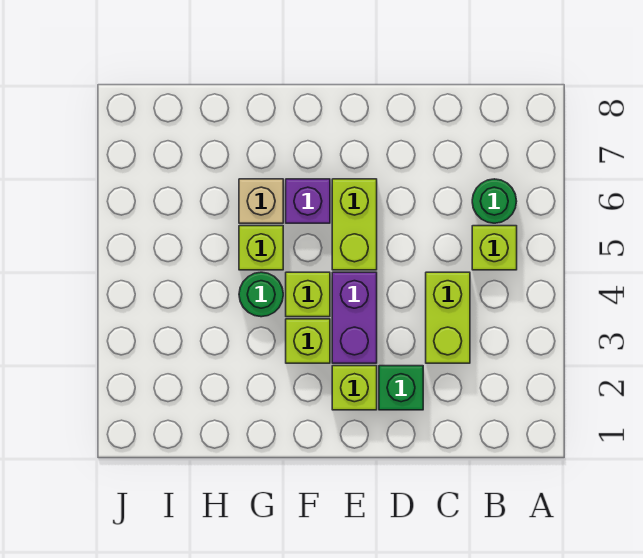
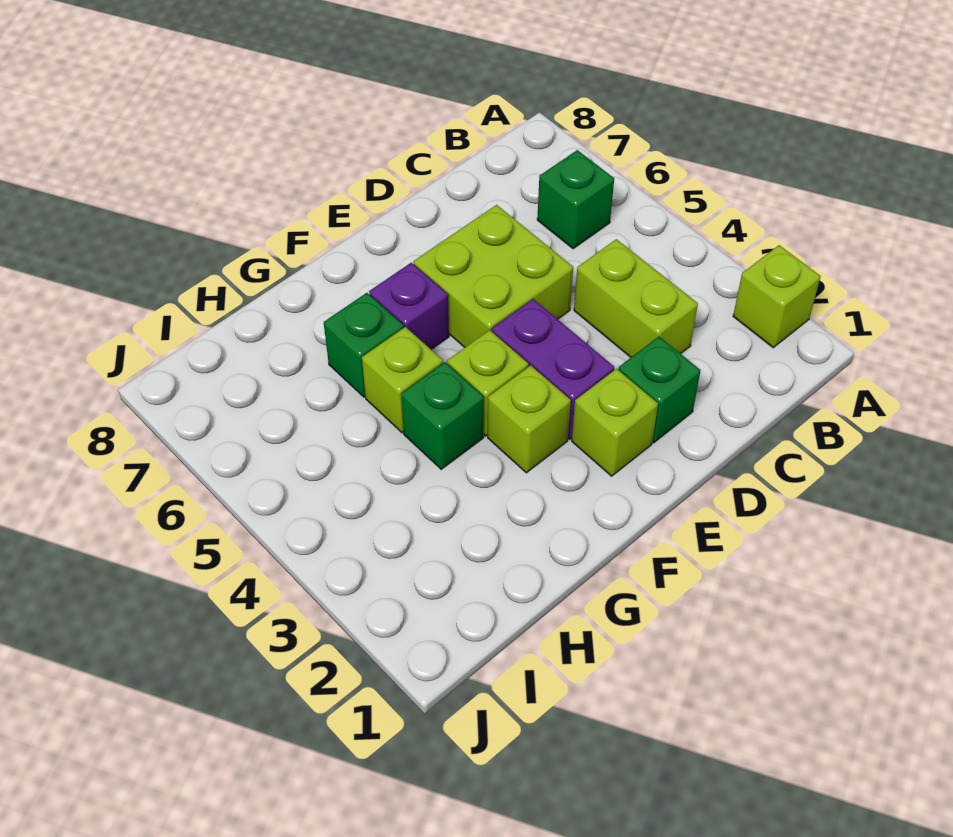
lime brick B5 level 1 -> lime brick A2 level 1
green round brick B6 level 1 -> green brick B6 level 1
lime brick E5:E6 level 1 -> lime brick D5:E6 level 1
green round brick G4 level 1 -> green brick G4 level 1
tan brick G6 level 1 -> green brick G6 level 1

